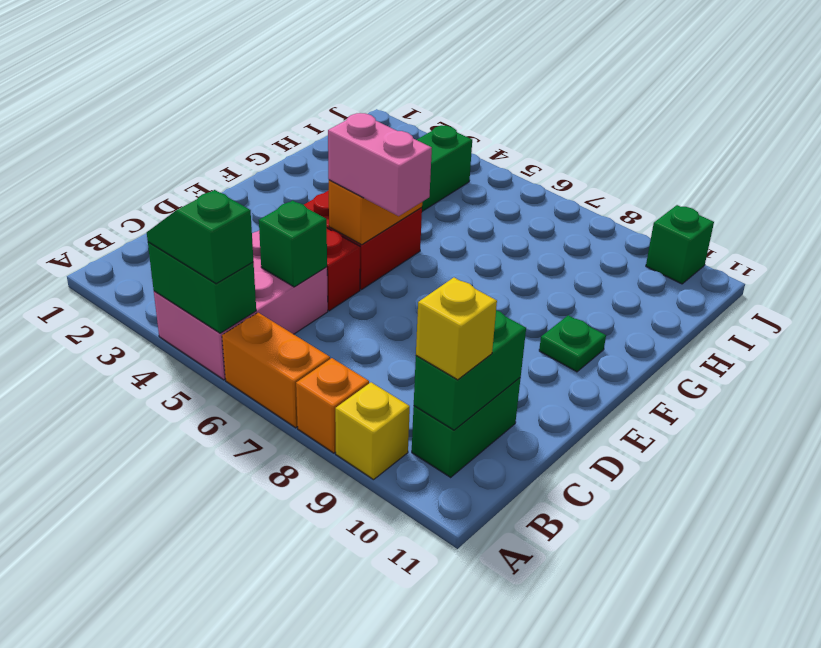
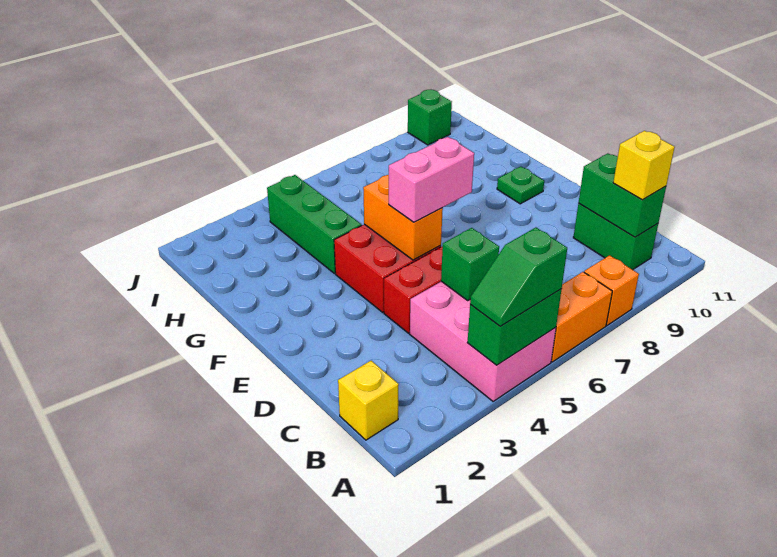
yellow brick A9 level 1 -> yellow brick B1 level 1

